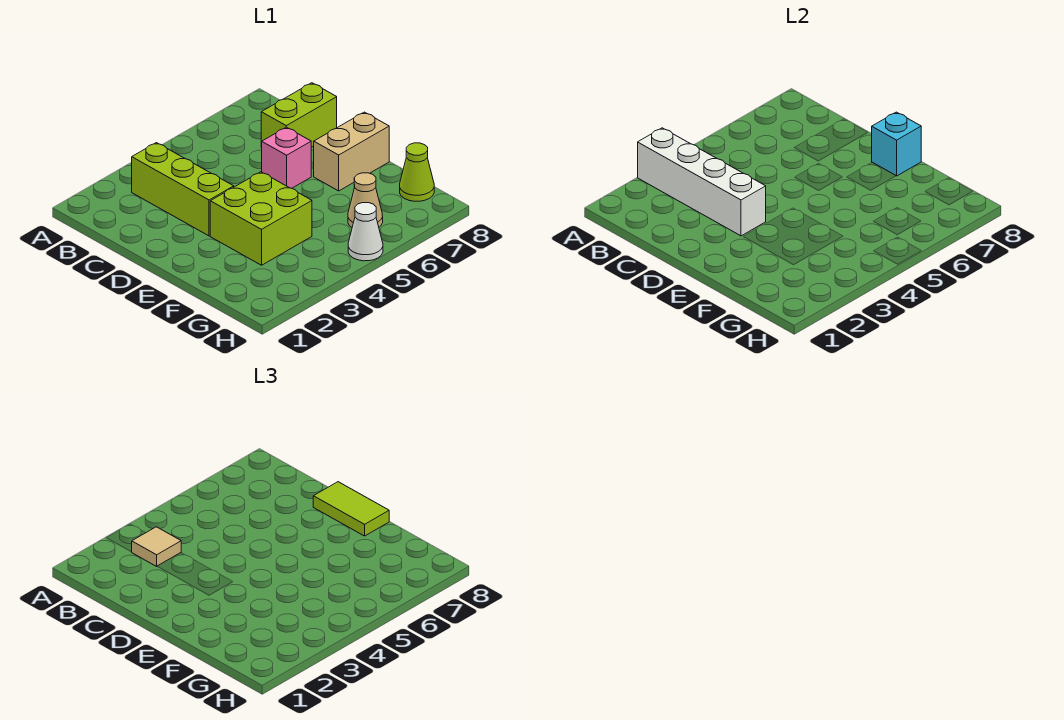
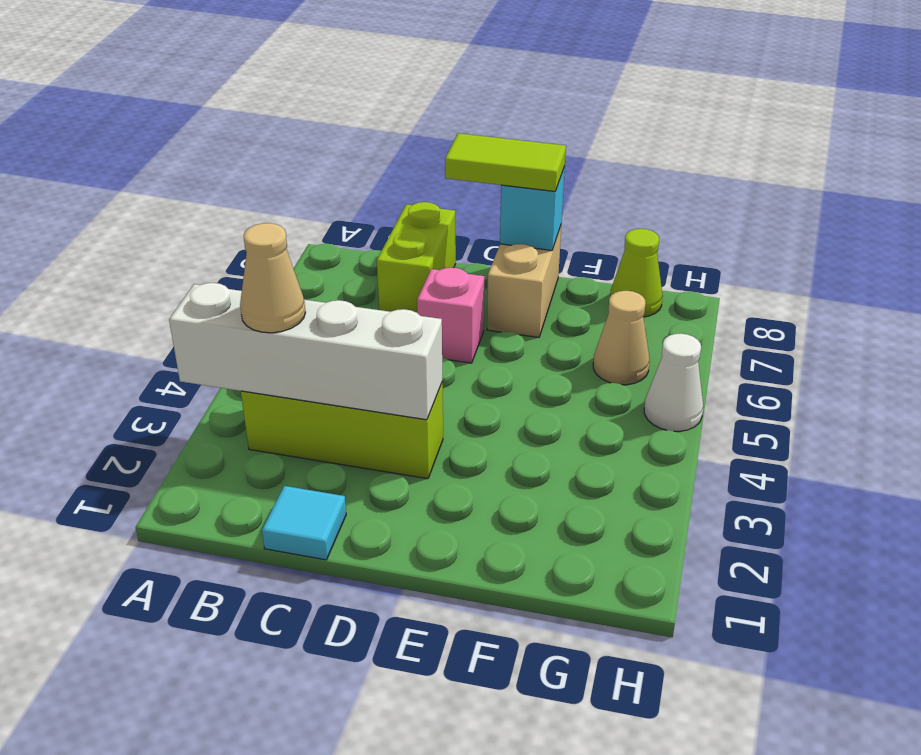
tan tile B3 level 3 -> tan cone B3 level 3
none -> cyan tile C1 level 1
lime brick E3:F4 level 1 -> none

